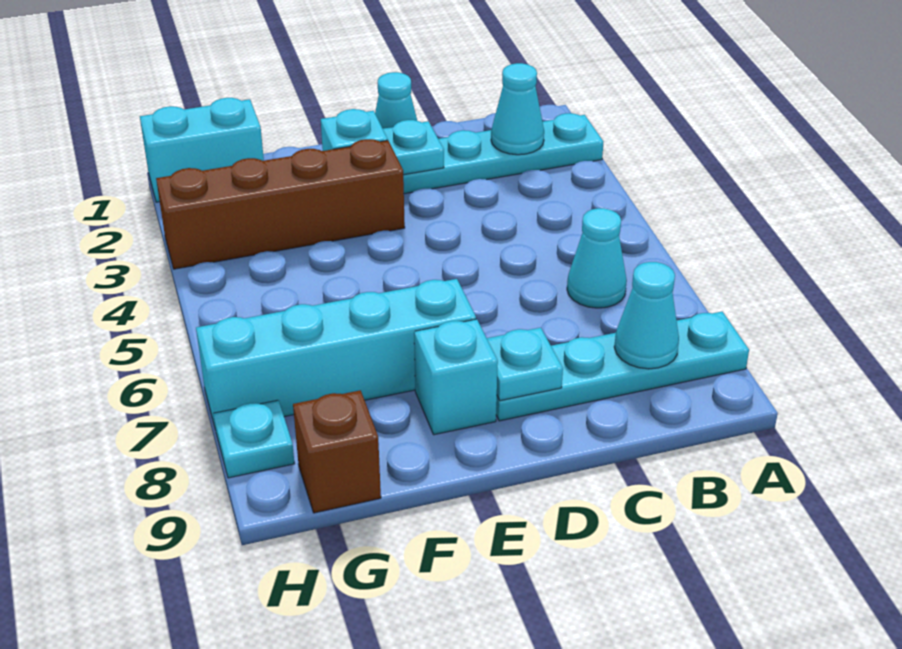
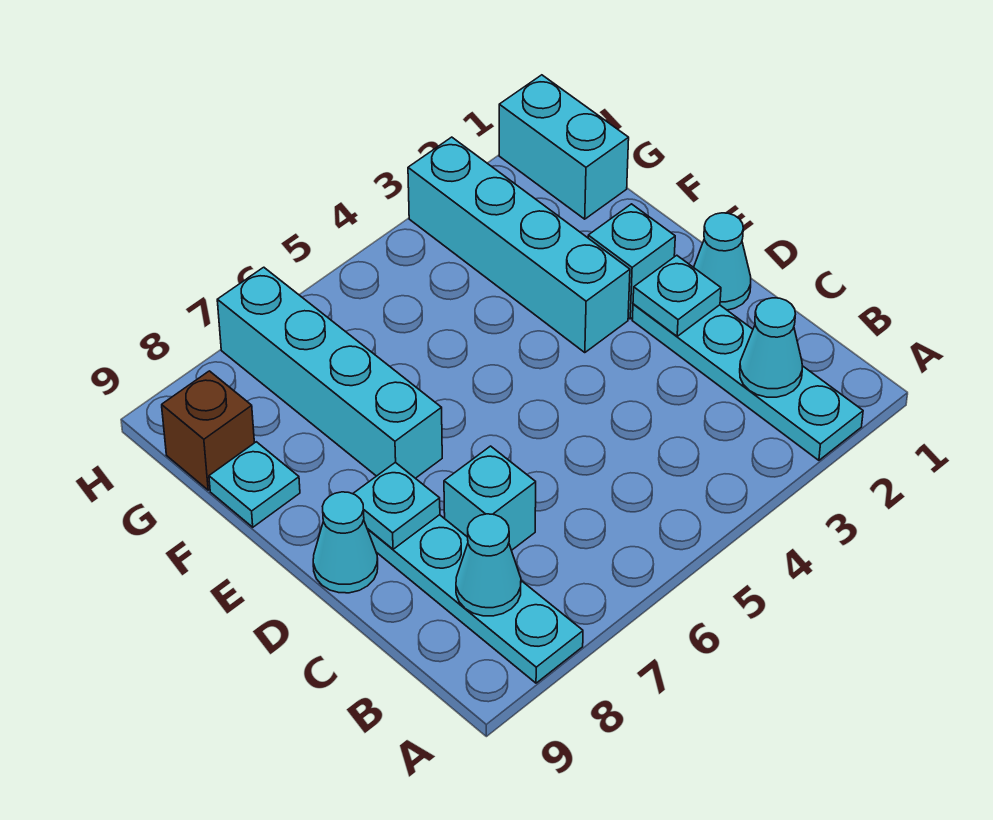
cyan cone B6 level 1 -> cyan cone D9 level 1
brown brick E3:H3 level 1 -> cyan brick E3:H3 level 1
cyan brick E8 level 1 -> cyan brick C7 level 1
cyan plate H8 level 1 -> cyan plate F9 level 1

